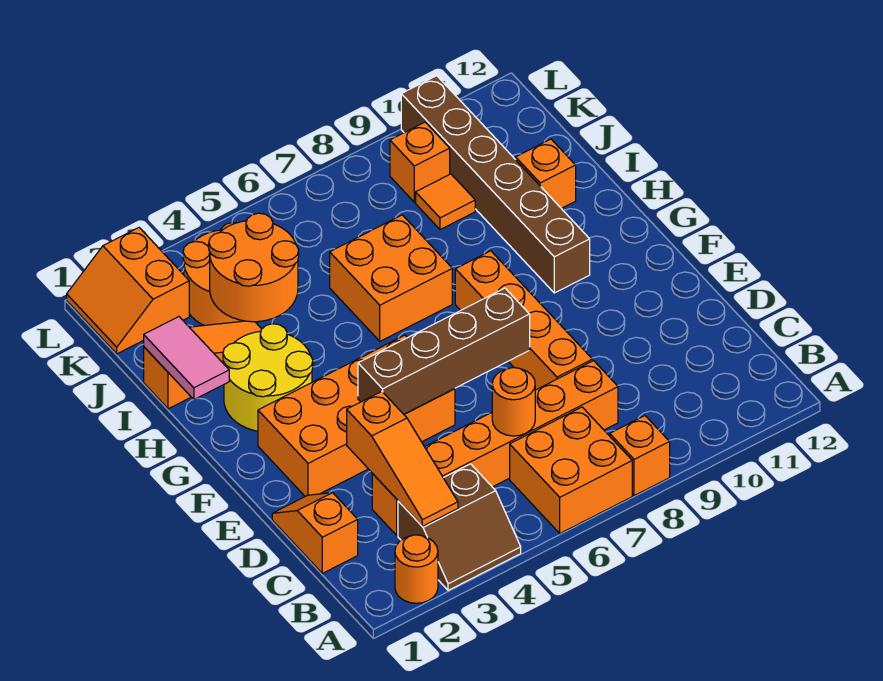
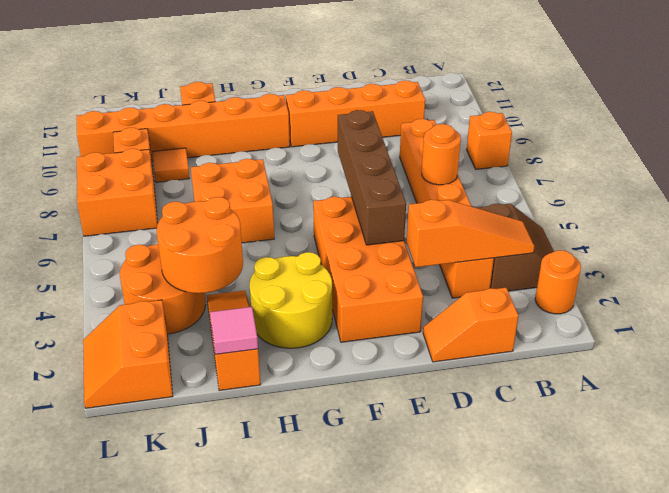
orange brick A6:B7 level 1 -> orange brick K7:L8 level 1
orange brick D8:G8 level 1 -> orange brick C10:F10 level 1
brown brick G10:L10 level 1 -> orange brick G10:L10 level 1
pink tile H1:I1 level 2 -> pink tile I1 level 2
orange slope K1:L2 level 1 top 2 -> orange slope K1:L2 level 1 top K

